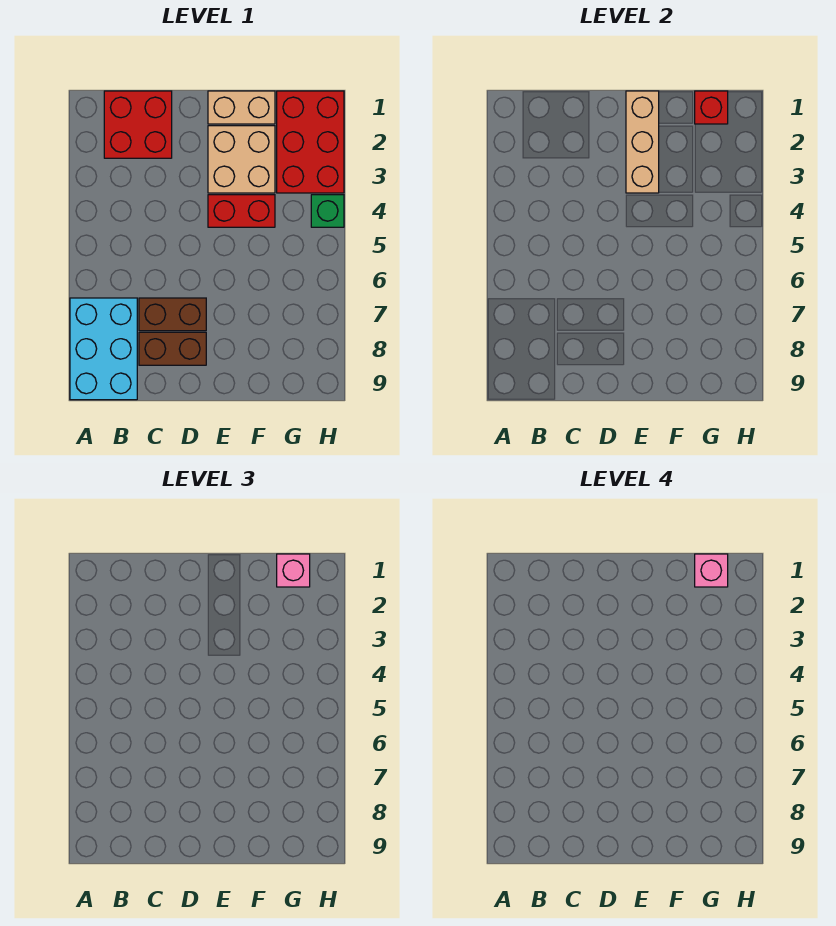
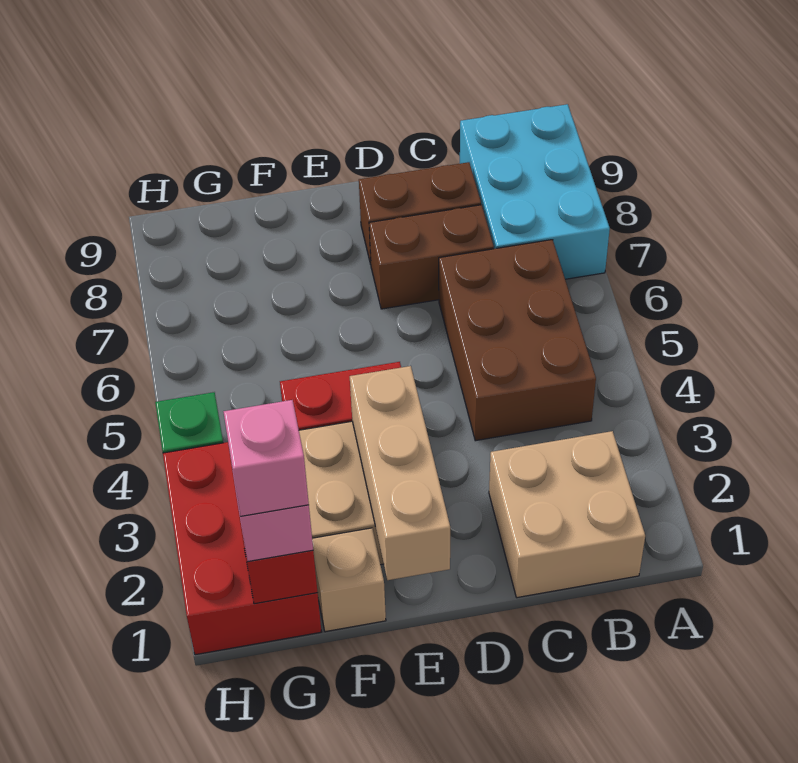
red brick B1:C2 level 1 -> tan brick B1:C2 level 1
none -> brown brick B4:C6 level 1
tan brick E1:F1 level 1 -> tan brick F1 level 1

